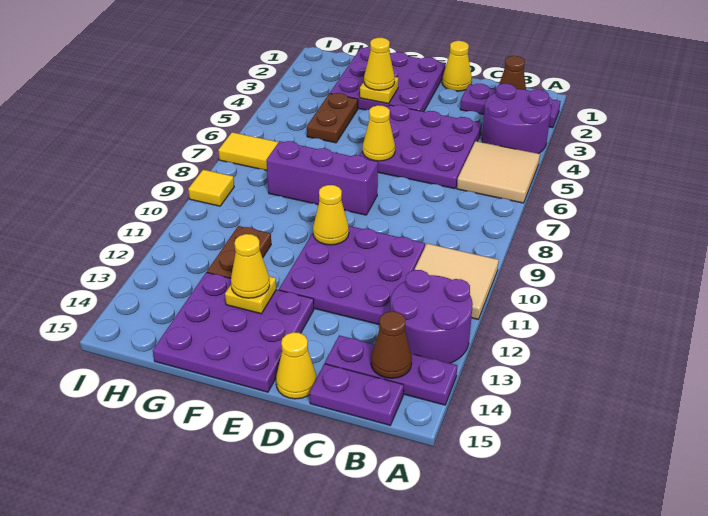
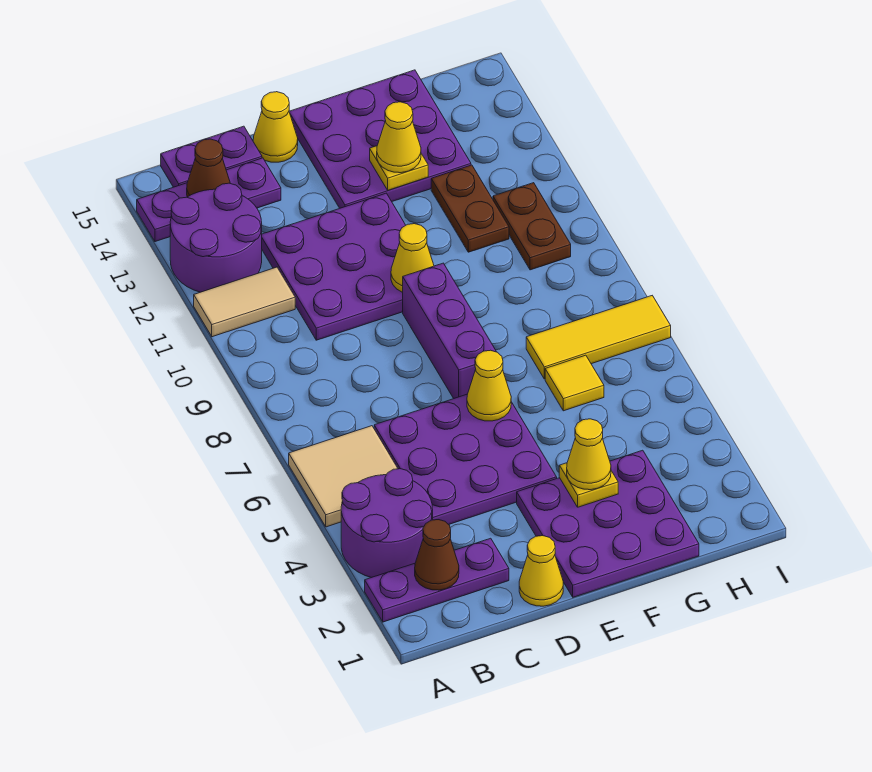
tan tile A10:B11 level 1 -> tan tile A11:B11 level 1
purple brick E8:G8 level 1 -> purple brick E7:E9 level 1
brown plate G4:G5 level 1 -> brown plate H10:H11 level 1
yellow tile I9 level 1 -> yellow tile G6 level 1

